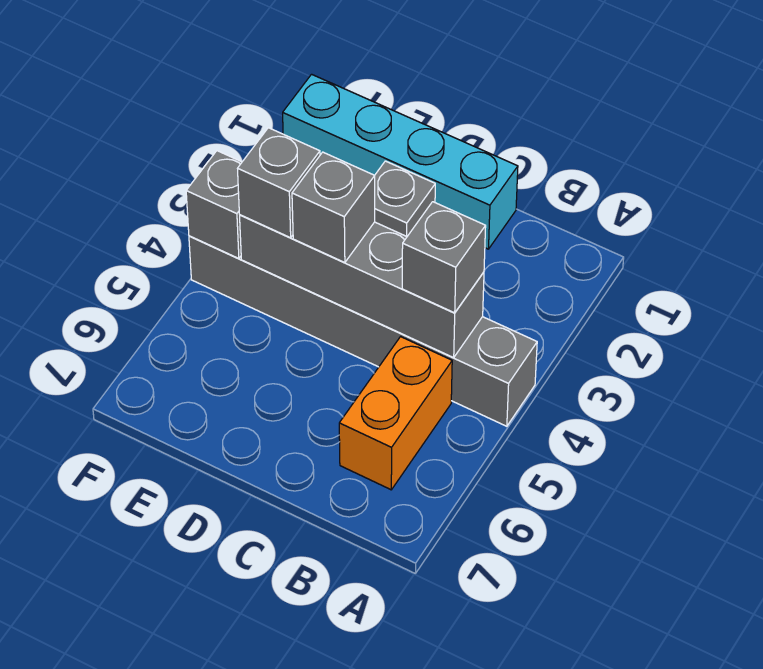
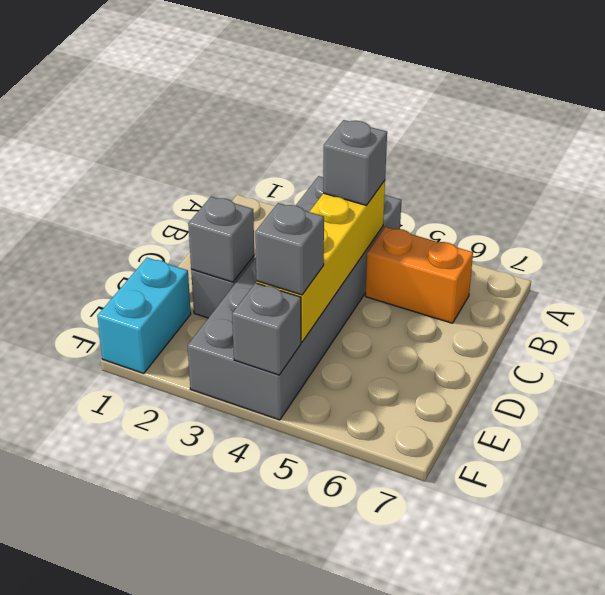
grey brick A4:F4 level 1 -> grey brick A3:F4 level 1
grey brick B4:E4 level 2 -> yellow brick B4:E4 level 2
cyan brick C1:F1 level 1 -> cyan brick E1:F1 level 1
grey brick D4 level 3 -> grey brick D2 level 2

